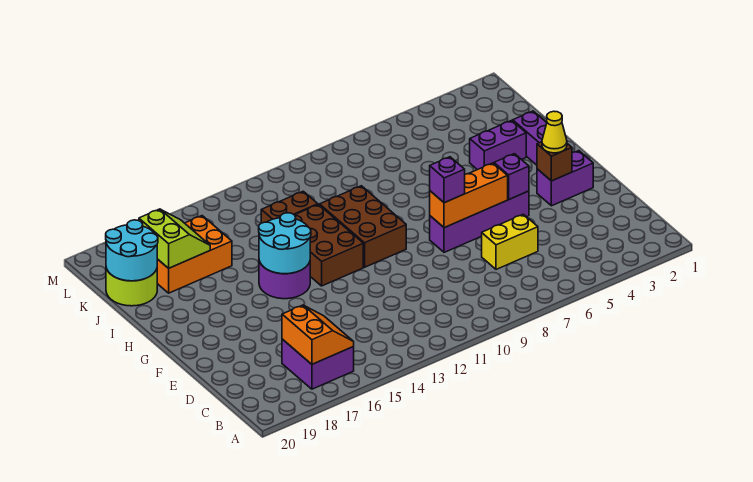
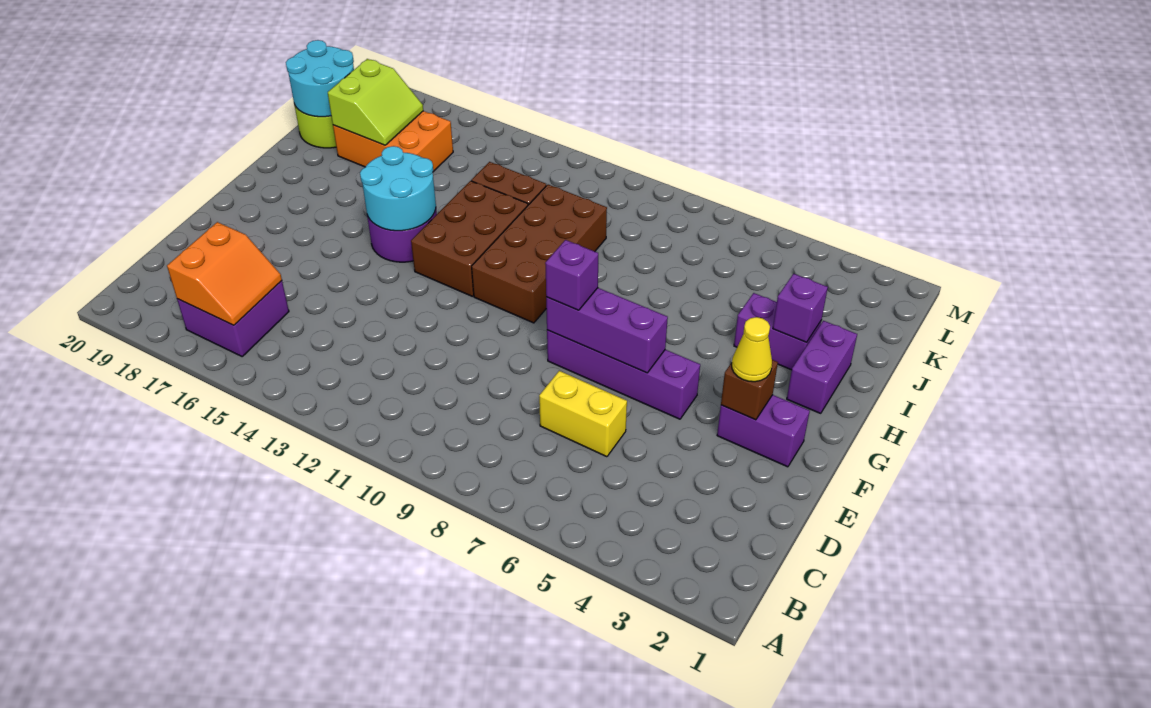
purple brick F5 level 2 -> purple brick I3 level 2
orange brick F6:F8 level 2 -> purple brick F6:F8 level 2
brown brick G10:I11 level 1 -> brown brick G10:J11 level 1

